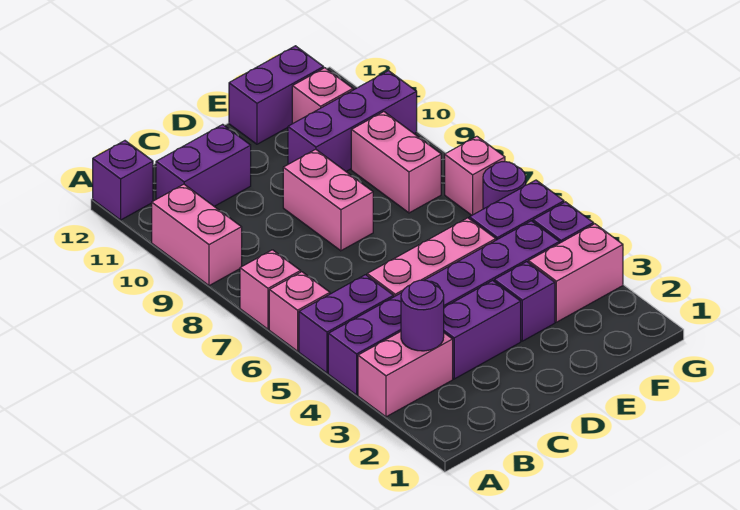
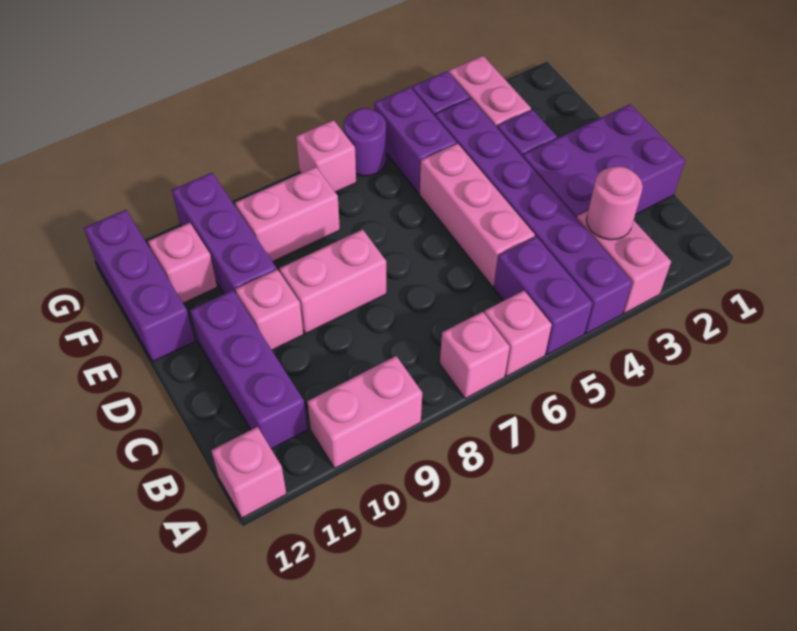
purple brick A12 level 1 -> pink brick A12 level 1
purple round brick B3 level 2 -> pink round brick B3 level 2
purple brick B11:C11 level 1 -> purple brick B11:D11 level 1
purple brick C3:D3 level 1 -> purple brick C1:D3 level 1
none -> pink brick D10 level 1
purple brick E12:F12 level 1 -> purple brick E12:G12 level 1

